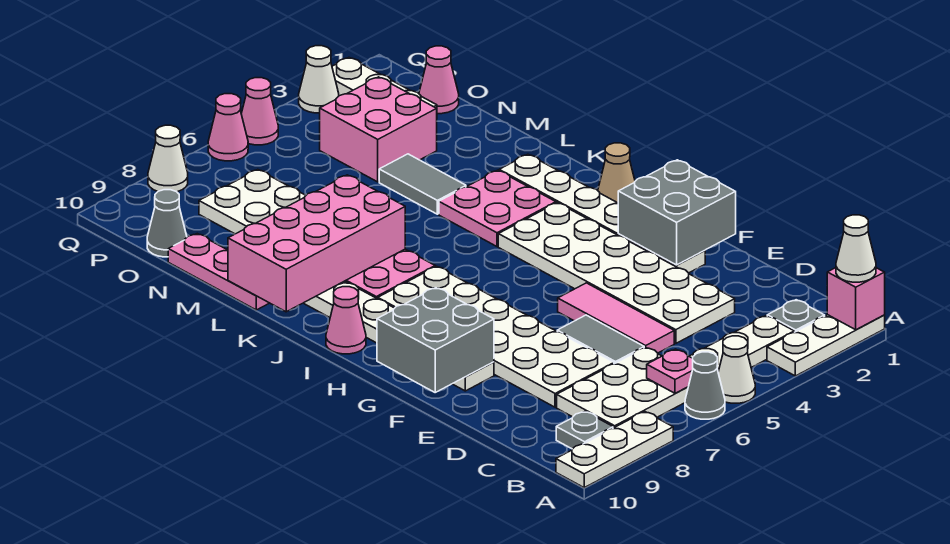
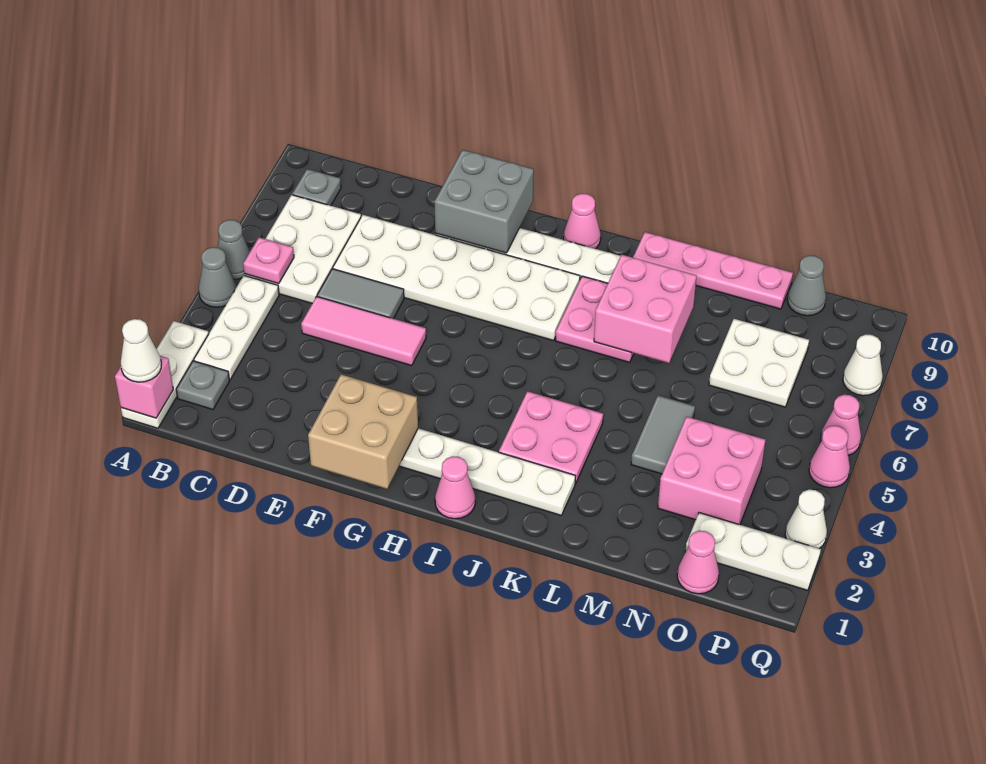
white cone A5 level 1 -> grey cone A5 level 1
white plate A8:A10 level 1 -> none
white plate D3:I4 level 1 -> none
grey brick F1:G2 level 2 -> tan brick F1:G2 level 2
tan cone I1 level 1 -> pink cone I1 level 1
pink brick K7:L10 level 2 -> pink brick K7:L8 level 2
grey tile L4:M4 level 1 -> grey tile M4:M5 level 1
pink plate L10:N10 level 1 -> pink plate K10:N10 level 1

